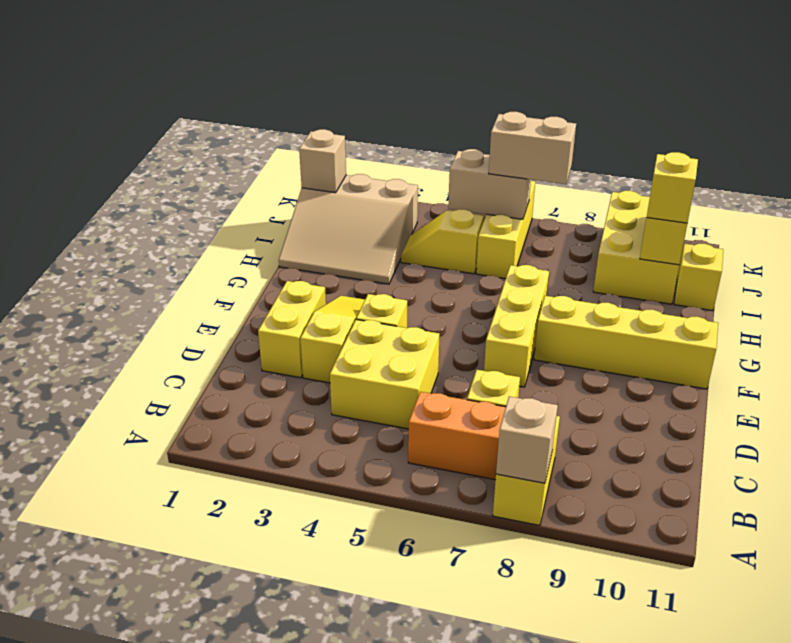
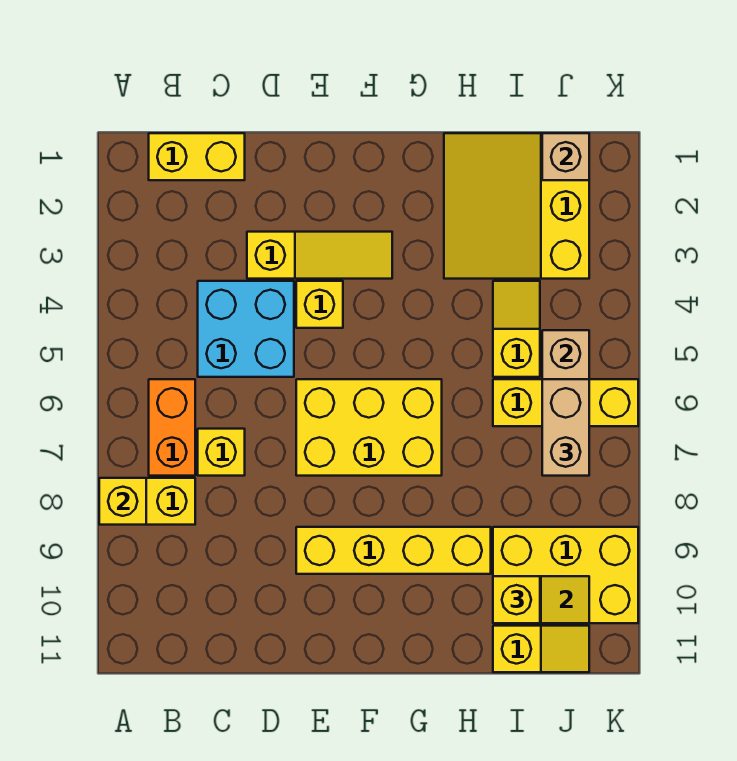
tan brick A8 level 2 -> yellow brick A8 level 2
yellow brick C4:D5 level 1 -> cyan brick C4:D5 level 1
yellow brick D2:E2 level 1 -> yellow brick B1:C1 level 1
yellow brick E7:G7 level 1 -> yellow brick E6:G7 level 1
yellow brick F8:F11 level 1 -> yellow brick E9:H9 level 1
tan slope H1:J3 level 1 top J -> yellow slope H1:J3 level 1 top J

